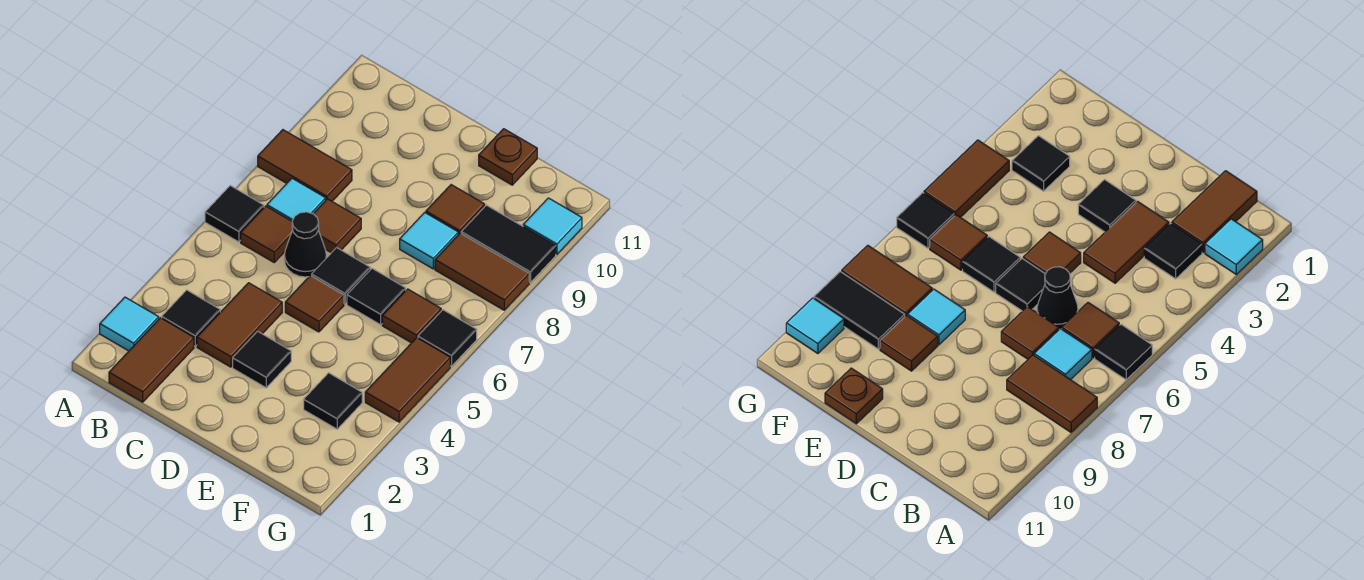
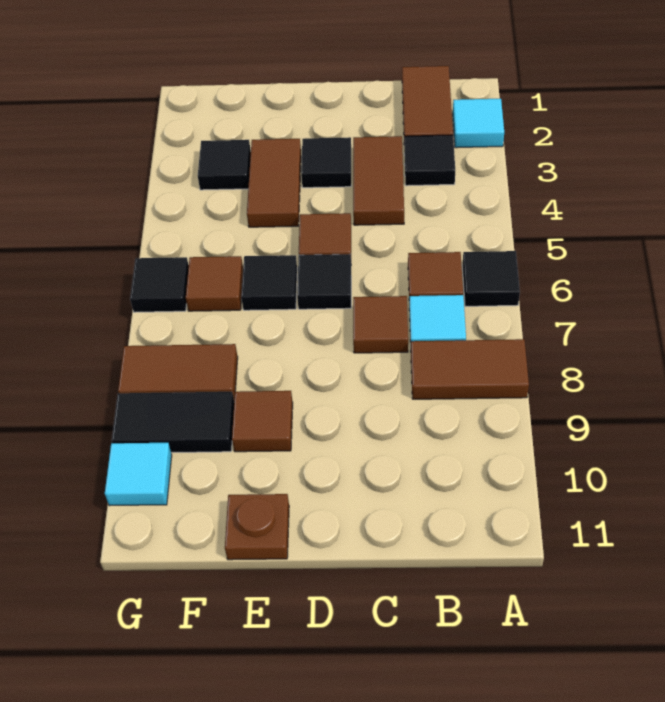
black cone C6 level 1 -> none
cyan tile E8 level 1 -> none
brown tile G4:G5 level 1 -> brown tile E3:E4 level 1

